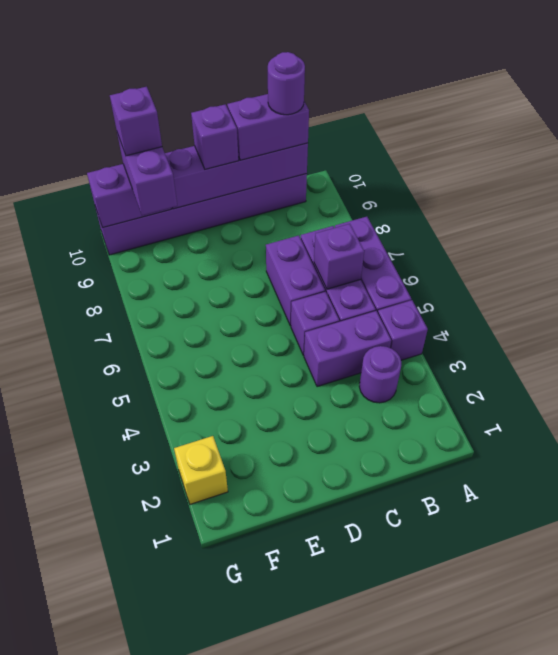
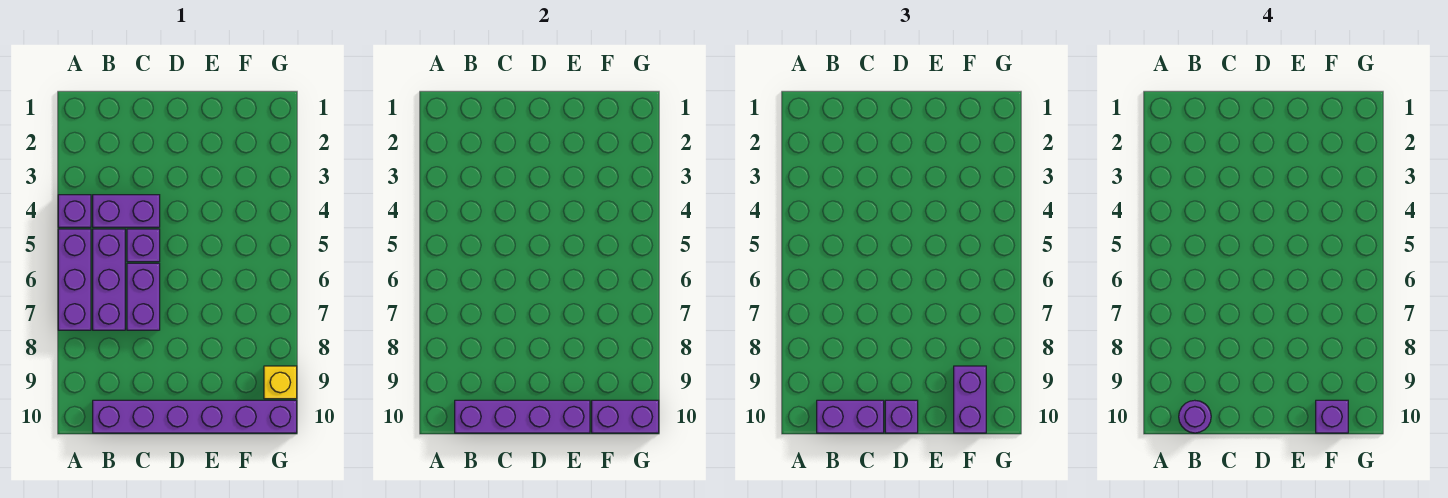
purple round brick B3 level 1 -> none
purple brick B6 level 2 -> none
yellow brick G2 level 1 -> yellow brick G9 level 1

